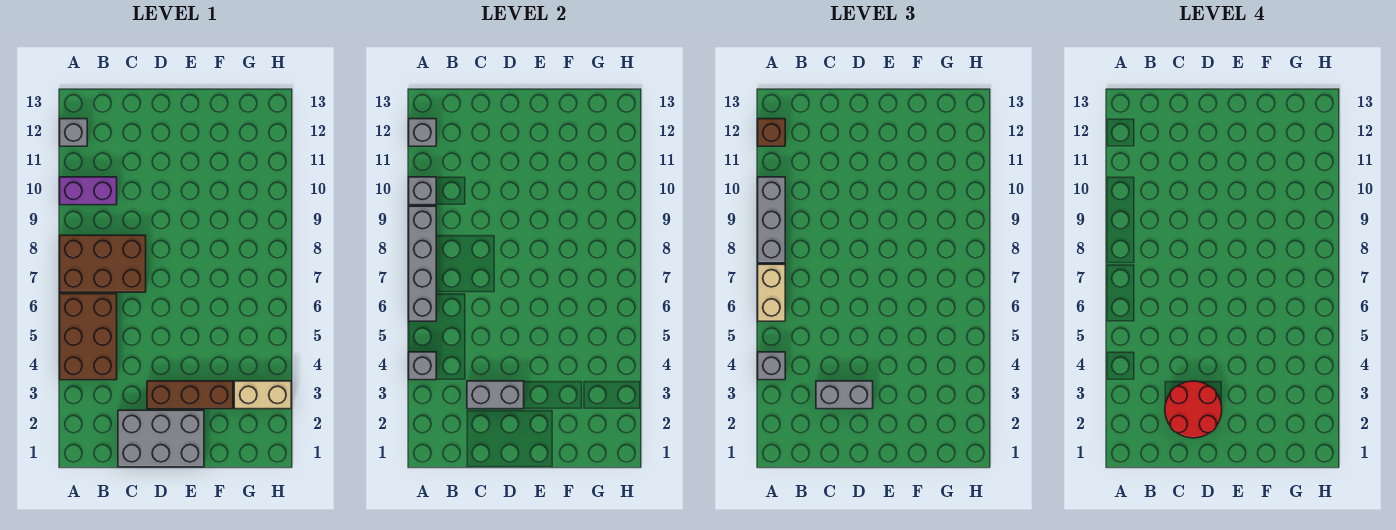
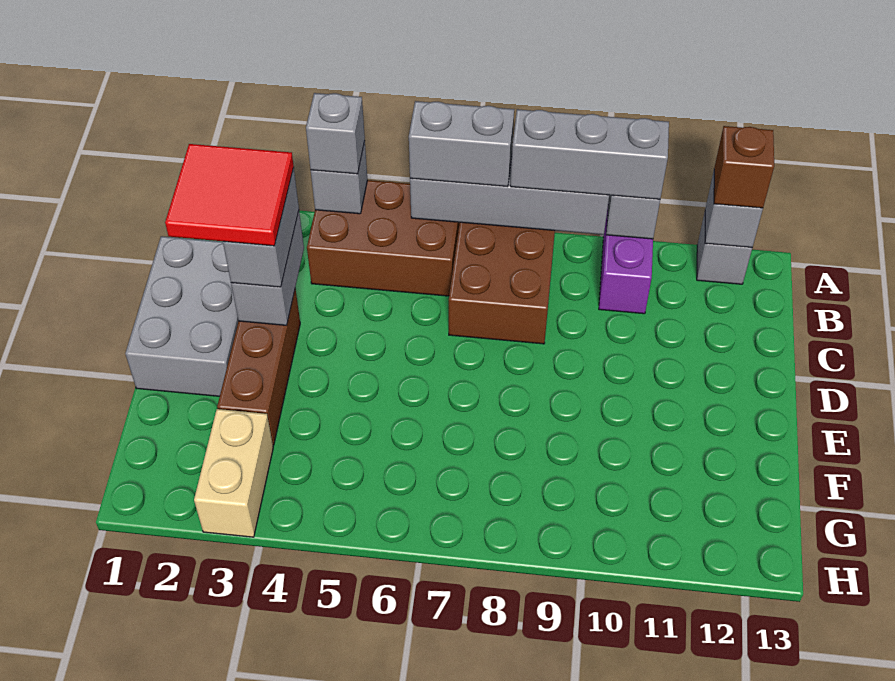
tan brick A6:A7 level 3 -> grey brick A6:A7 level 3
red round brick C2:D3 level 4 -> red tile C2:D3 level 4

